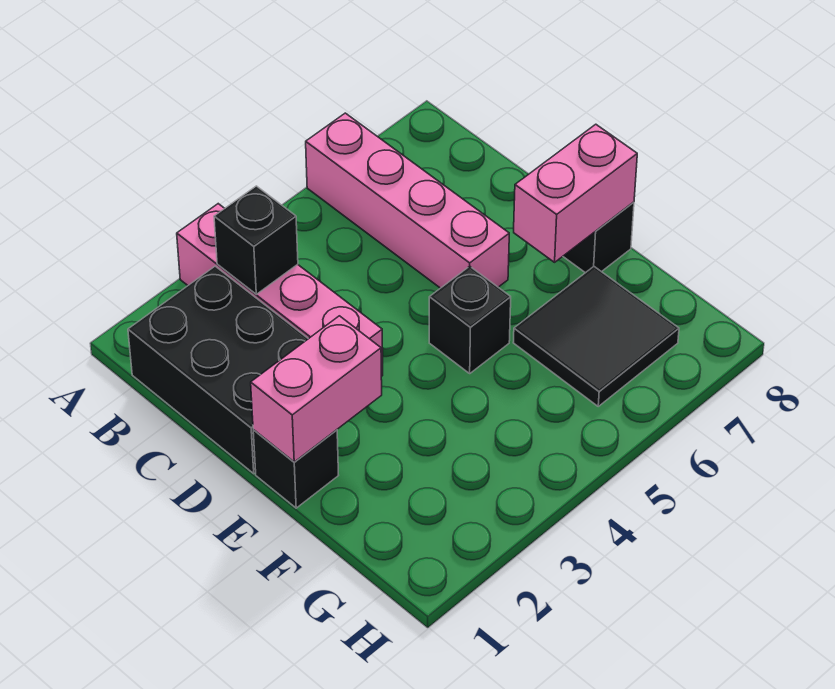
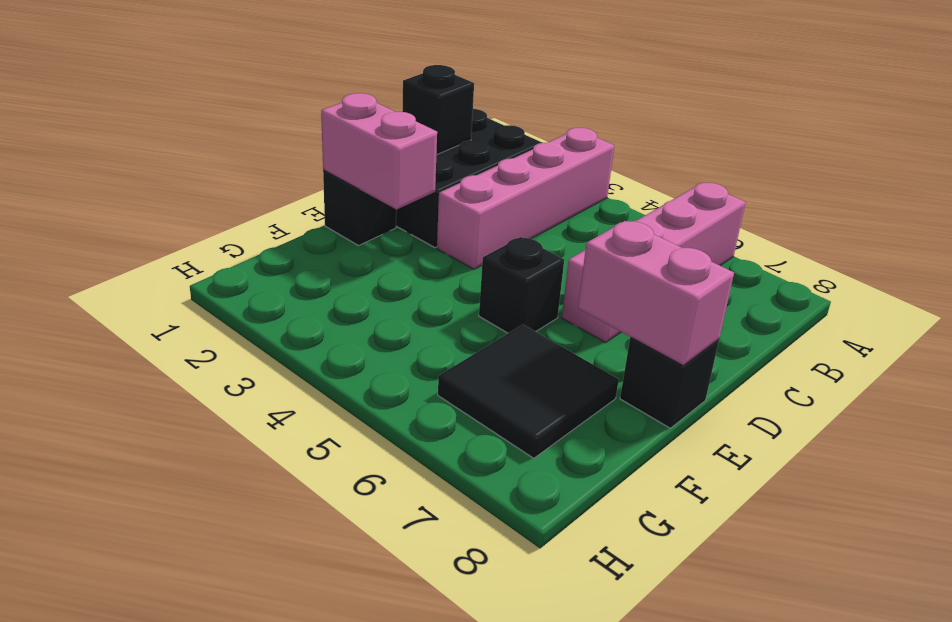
black brick B3 level 2 -> black brick C1 level 2

